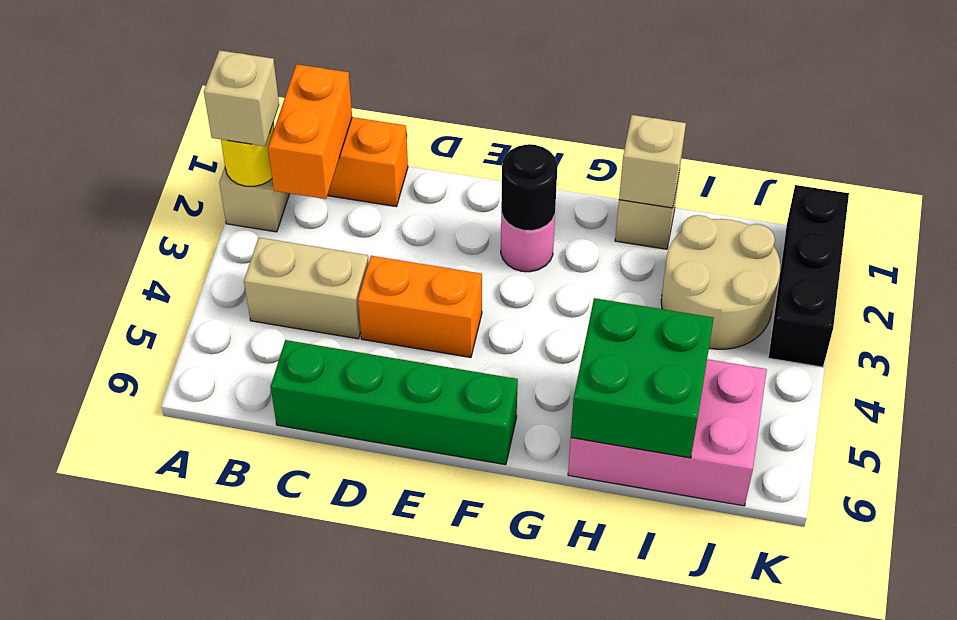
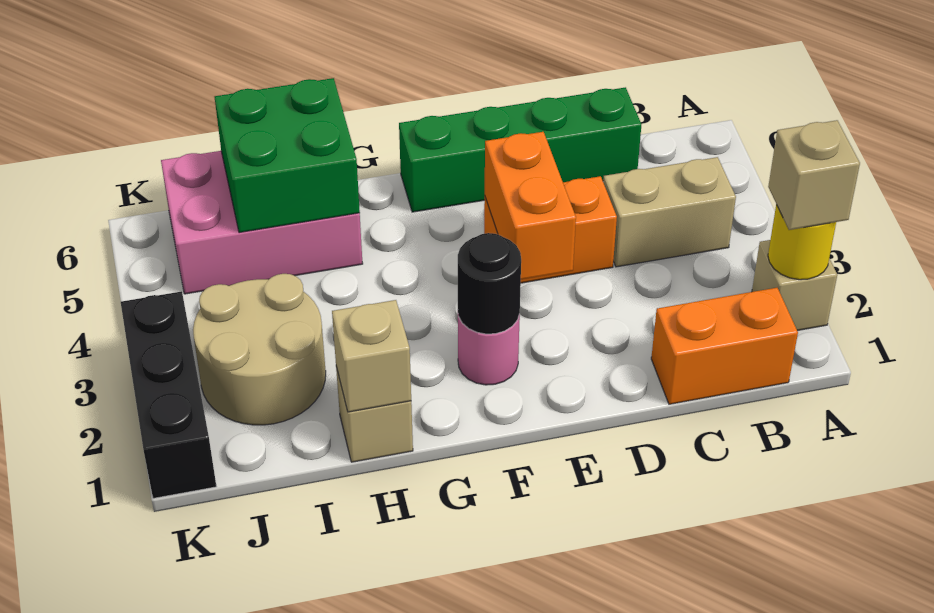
orange brick B1:B2 level 2 -> orange brick E3:E4 level 2

